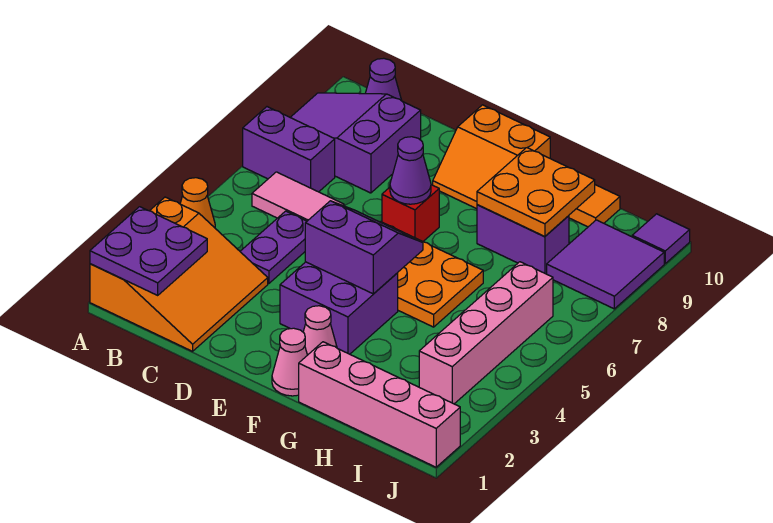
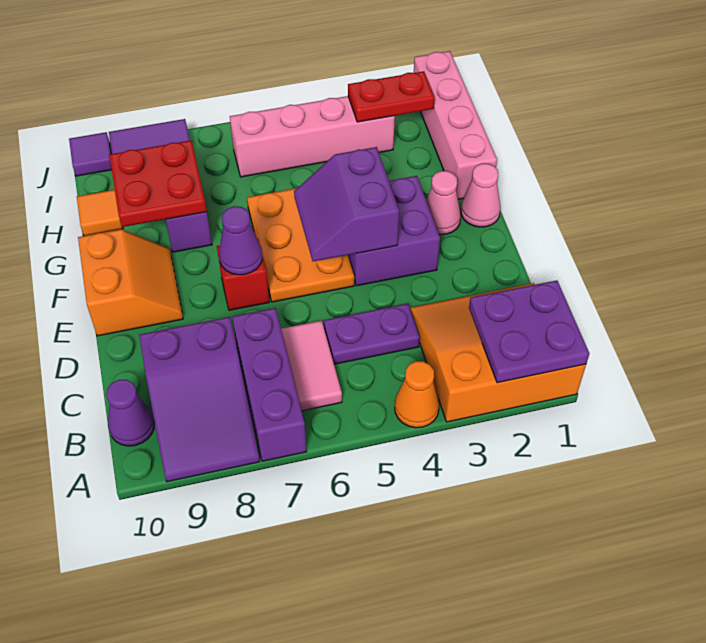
purple brick A7:B7 level 1 -> purple brick A7:C7 level 1
orange plate G8:H9 level 2 -> red plate G8:H9 level 2
none -> red plate I2:I3 level 2

